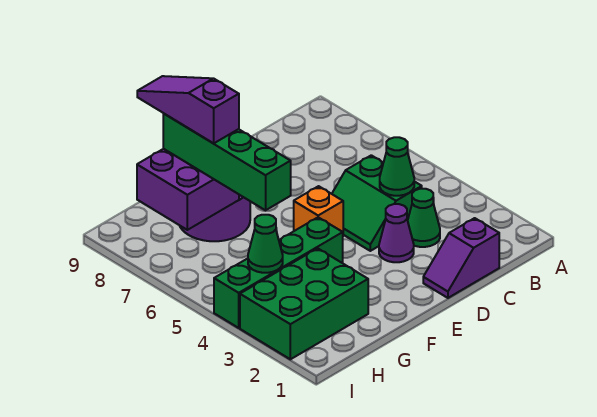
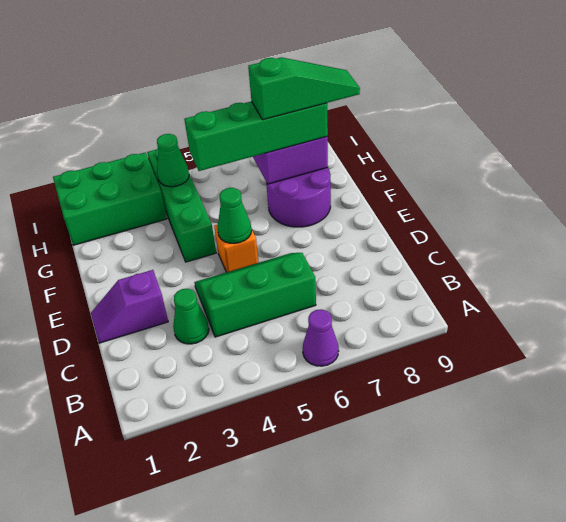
purple slope C1:D1 level 1 top C -> purple slope D1:D2 level 1 top 2
green slope C4:D5 level 1 top C -> green slope C4:D6 level 1 top C
green cone C4 level 2 -> green cone E5 level 2
purple cone D3 level 1 -> purple cone A6 level 1
green brick G2:I3 level 1 -> green brick H1:I3 level 1
purple slope G7:G9 level 4 top 7 -> green slope G7:G9 level 4 top 7

